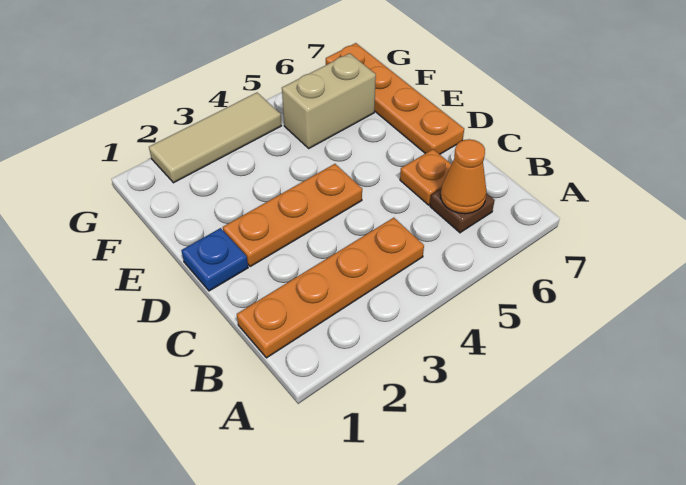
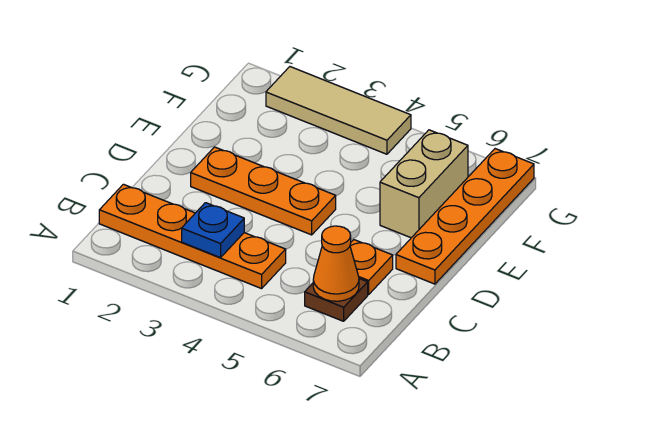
blue plate D1 level 1 -> blue plate B3 level 2
tan brick F5:F6 level 1 -> tan brick E6:F6 level 1

